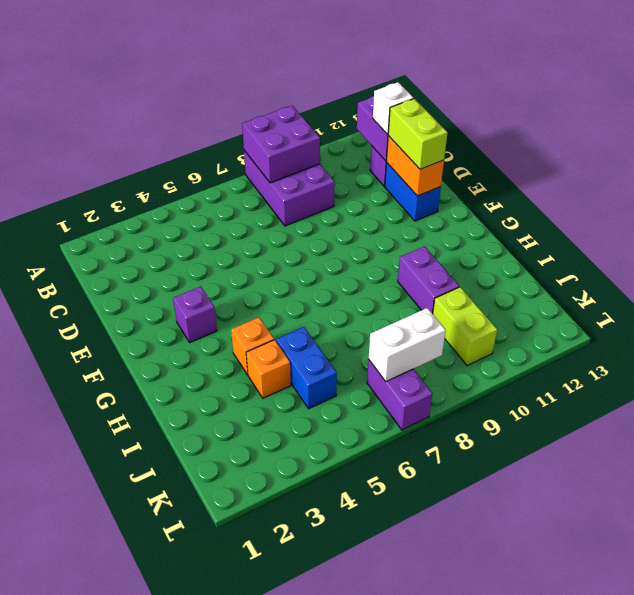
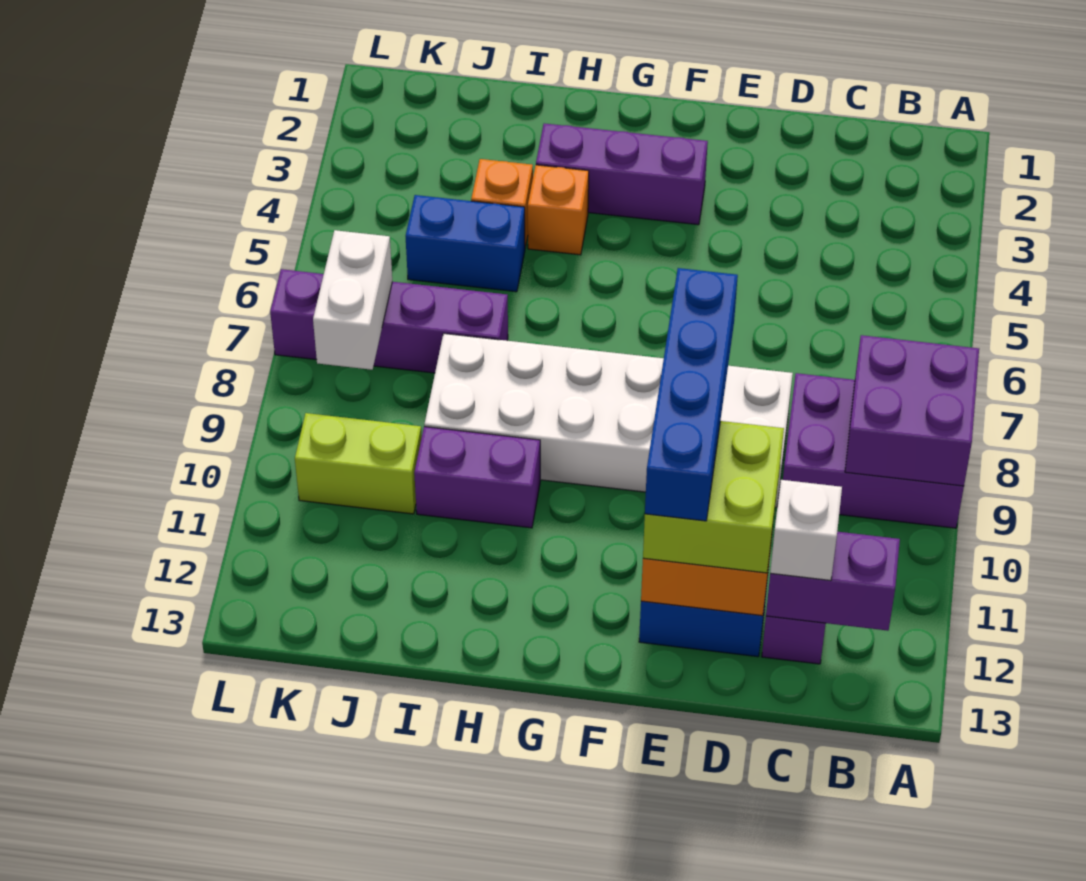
none -> white brick D8:I9 level 1
lime brick D12:E12 level 3 -> lime brick D11:E12 level 3
none -> blue brick E9:E12 level 4
purple brick F3 level 1 -> purple brick F3:H3 level 1
purple brick K7:L7 level 1 -> purple brick I7:L7 level 1

